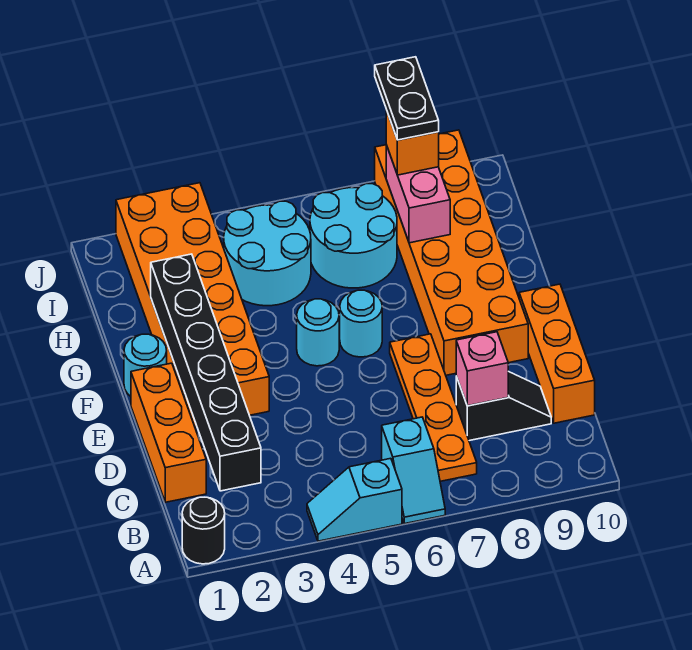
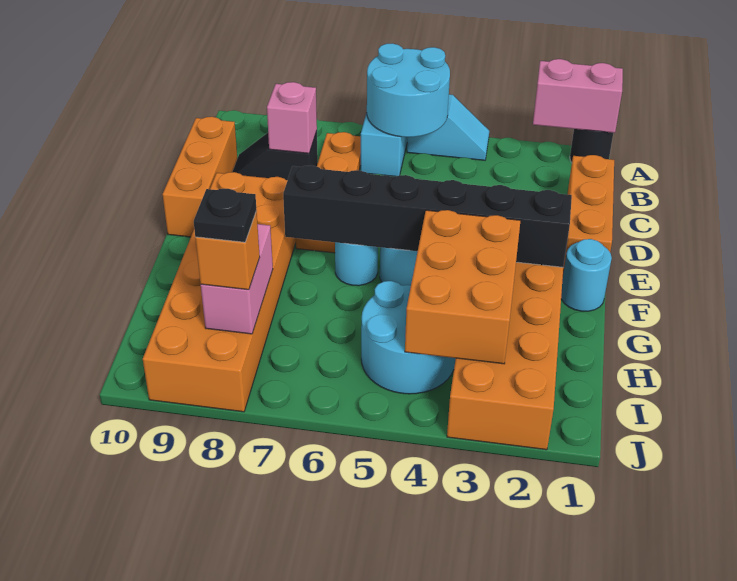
none -> pink brick A1:A2 level 2
black brick B2:G2 level 2 -> black brick F2:F7 level 2
none -> orange brick G3:I4 level 2
cyan round brick H6:I7 level 1 -> cyan round brick A5:B6 level 2
black plate I8:J8 level 4 -> black plate I8 level 4

